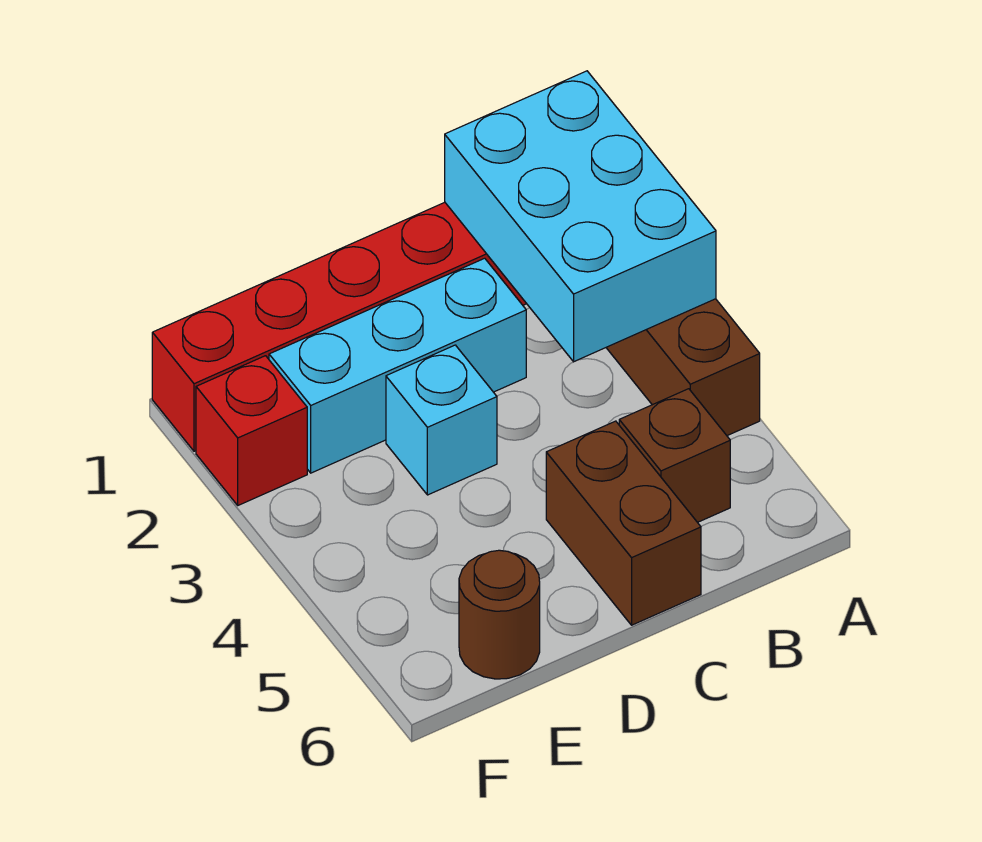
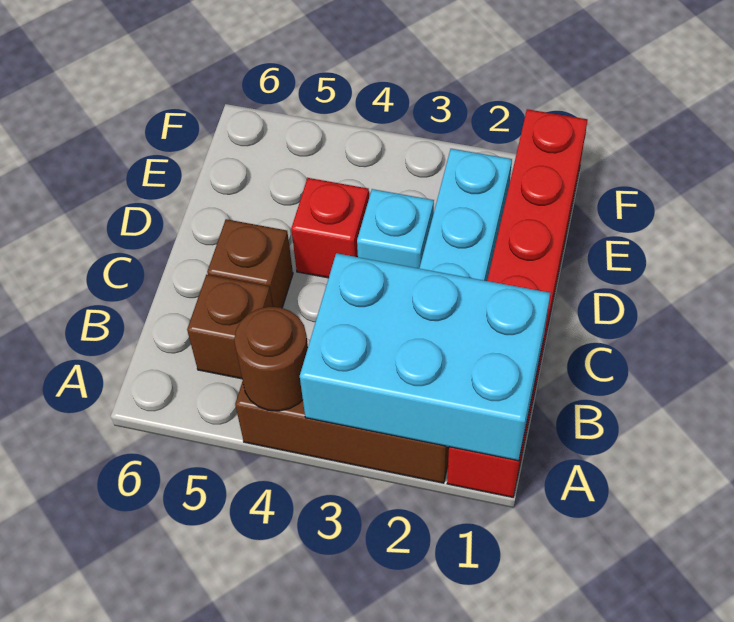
brown brick C5:C6 level 1 -> brown brick C5 level 1
brown round brick E6 level 1 -> brown round brick A4 level 2
red brick F2 level 1 -> red brick D4 level 1

